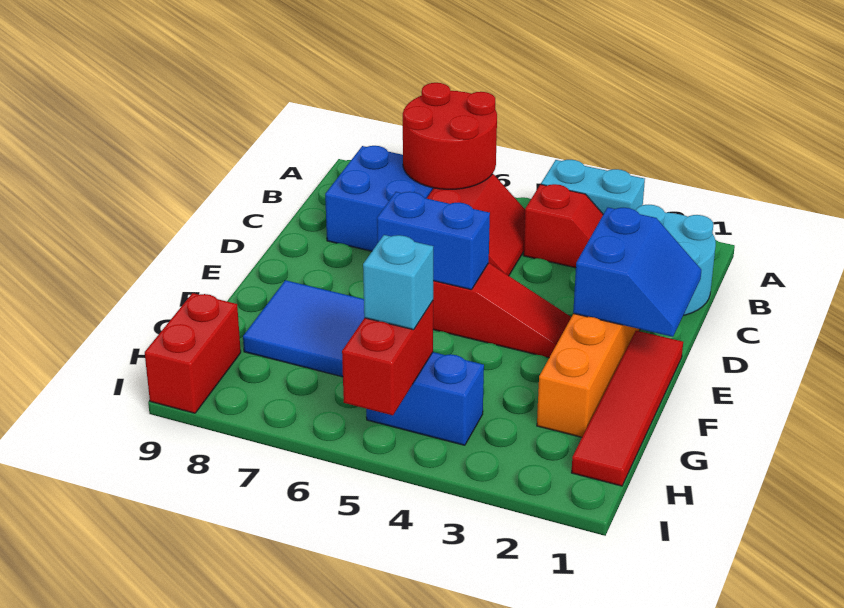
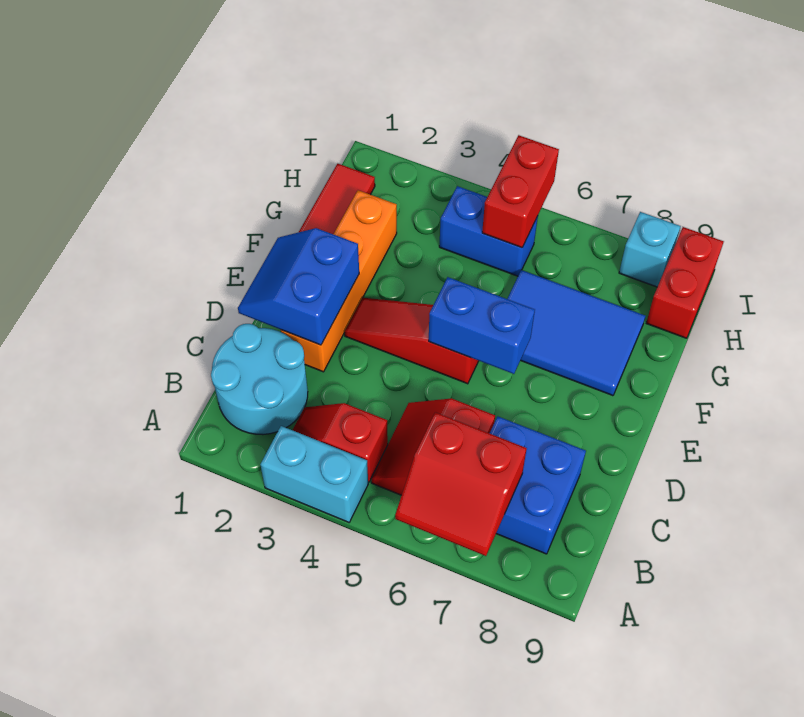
red round brick A6:B7 level 2 -> red slope A6:B7 level 2 top B
cyan brick H5 level 3 -> cyan brick I8 level 1

